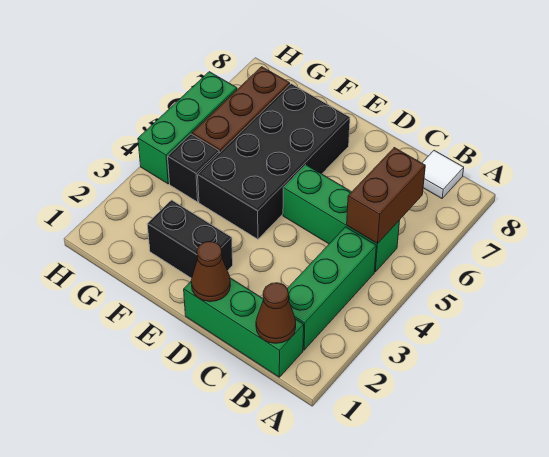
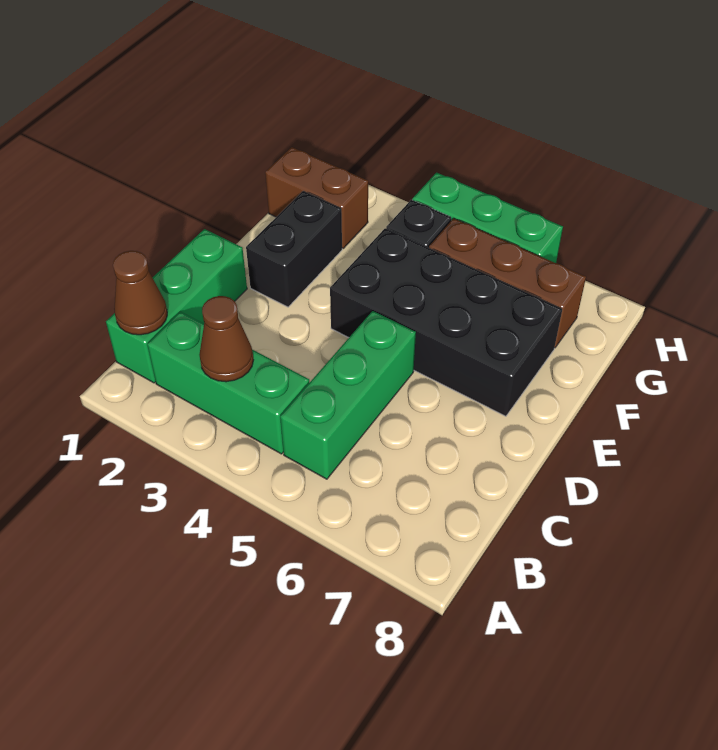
brown brick B5:B6 level 2 -> brown brick G1:G2 level 1
white tile B8 level 1 -> none
brown cone D1 level 2 -> brown cone B3 level 2

